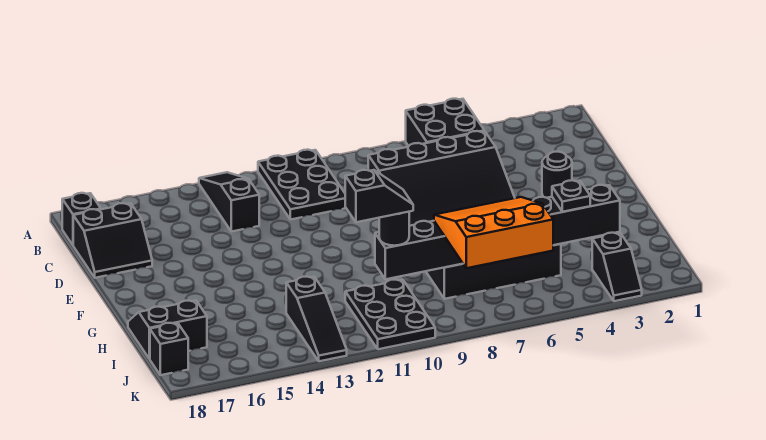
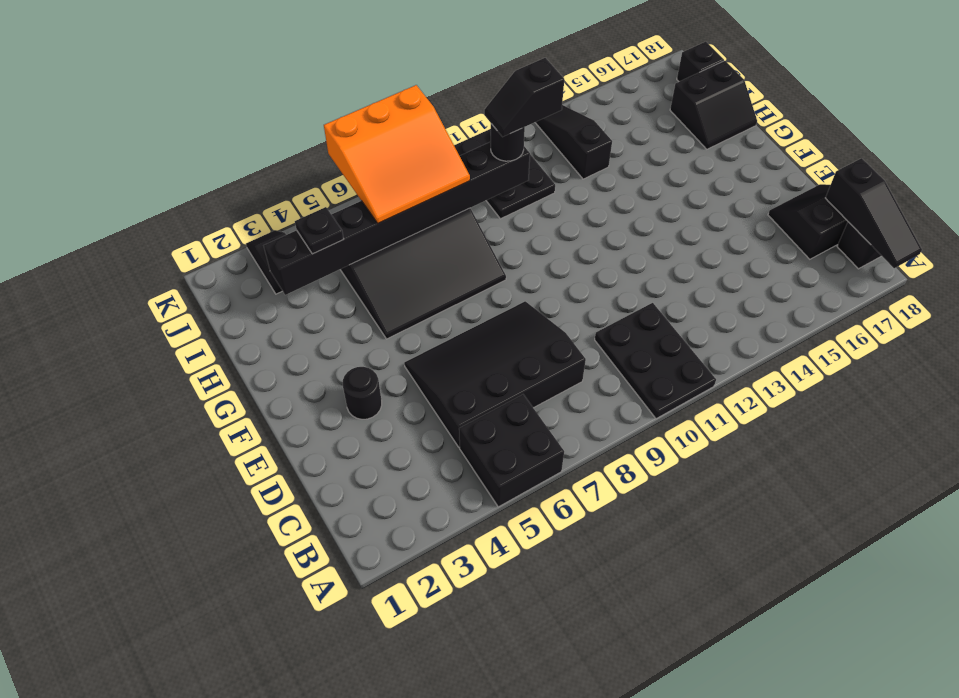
black slope A13:C13 level 1 top C -> black slope A18:C18 level 2 top C

